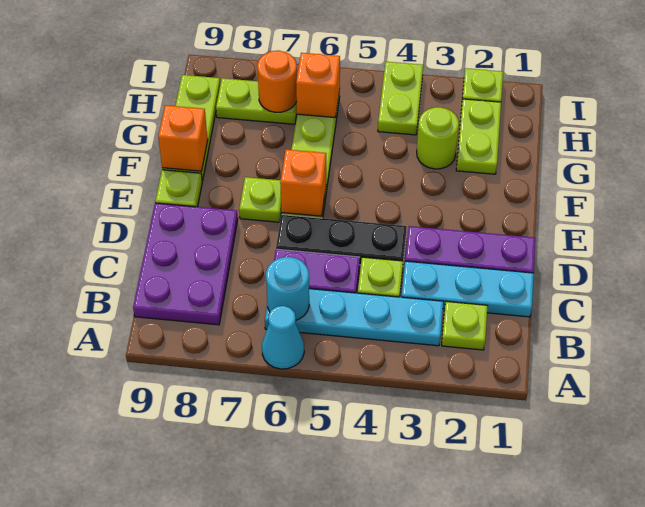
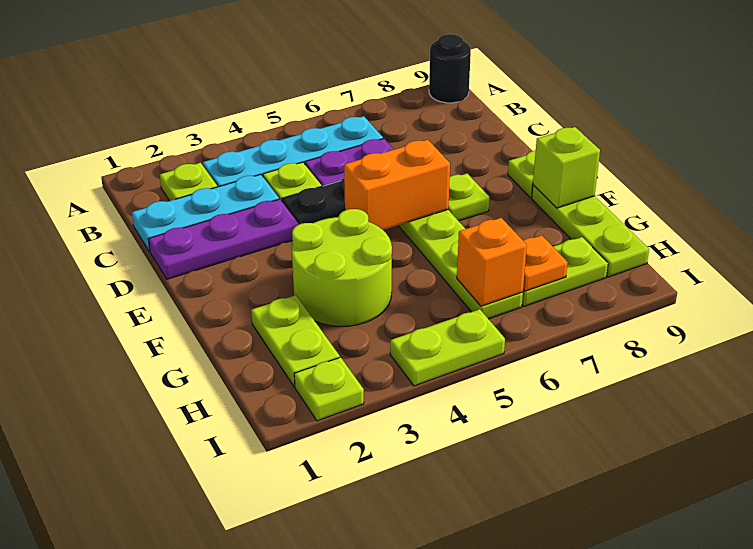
cyan cone A6 level 1 -> none
none -> black round brick A9 level 1
cyan round brick B6 level 2 -> none
purple plate B8:D9 level 1 -> none
orange brick E6 level 2 -> orange brick E5:E6 level 2
orange brick F9 level 2 -> lime brick F9 level 2
lime round brick G3 level 1 -> lime round brick F3:G4 level 1
lime plate H4:I4 level 1 -> lime plate I4:I5 level 1
orange round brick H7 level 2 -> orange plate H7 level 2

